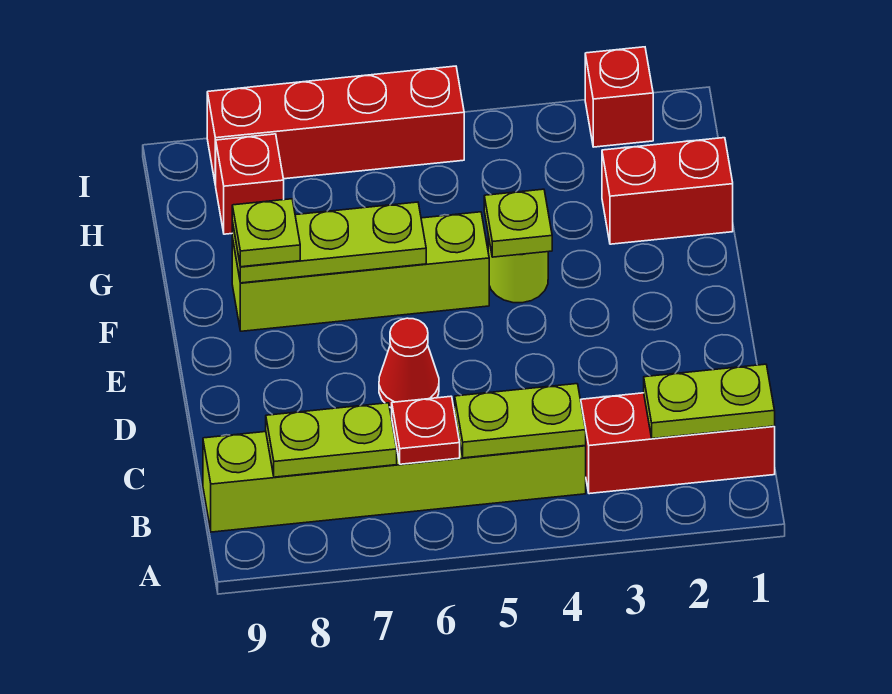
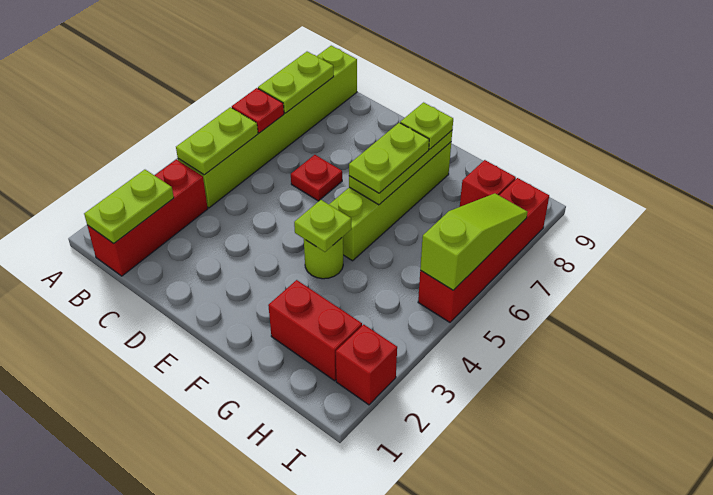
red cone D6 level 1 -> red plate D6 level 1
none -> lime plate F6:F7 level 3
red brick G1:G2 level 1 -> red brick G2:H2 level 1
none -> lime slope I5:I7 level 2 top 5

